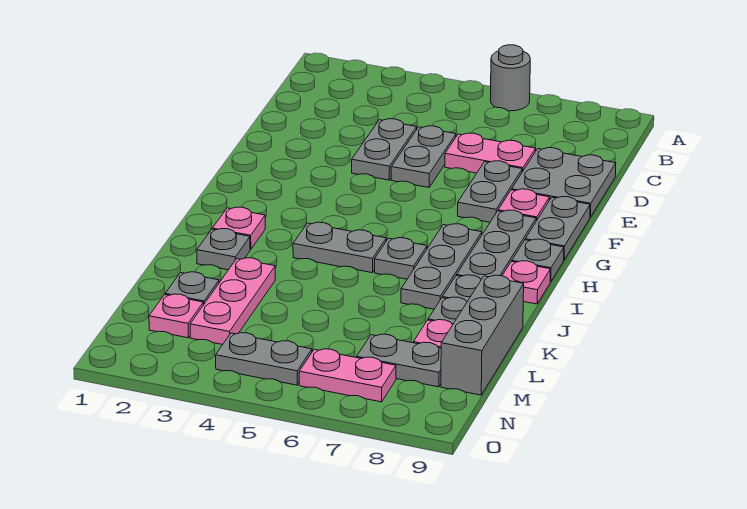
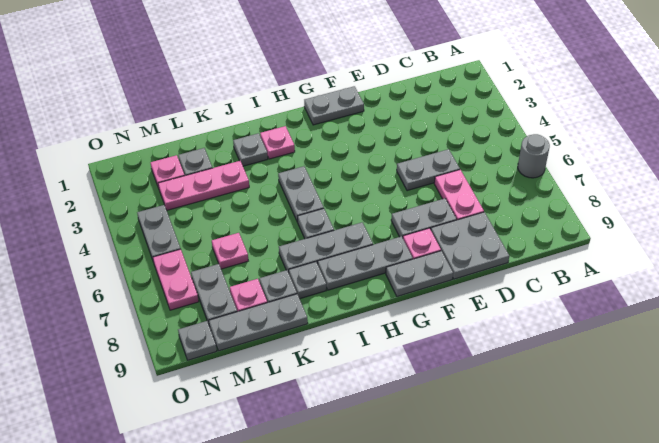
grey plate D4:E4 level 1 -> grey plate F1:G1 level 1
grey plate H9 level 1 -> grey plate N9 level 1
pink plate I9 level 1 -> pink plate L6 level 1
grey brick K9:M9 level 1 -> grey plate K9:M9 level 1

